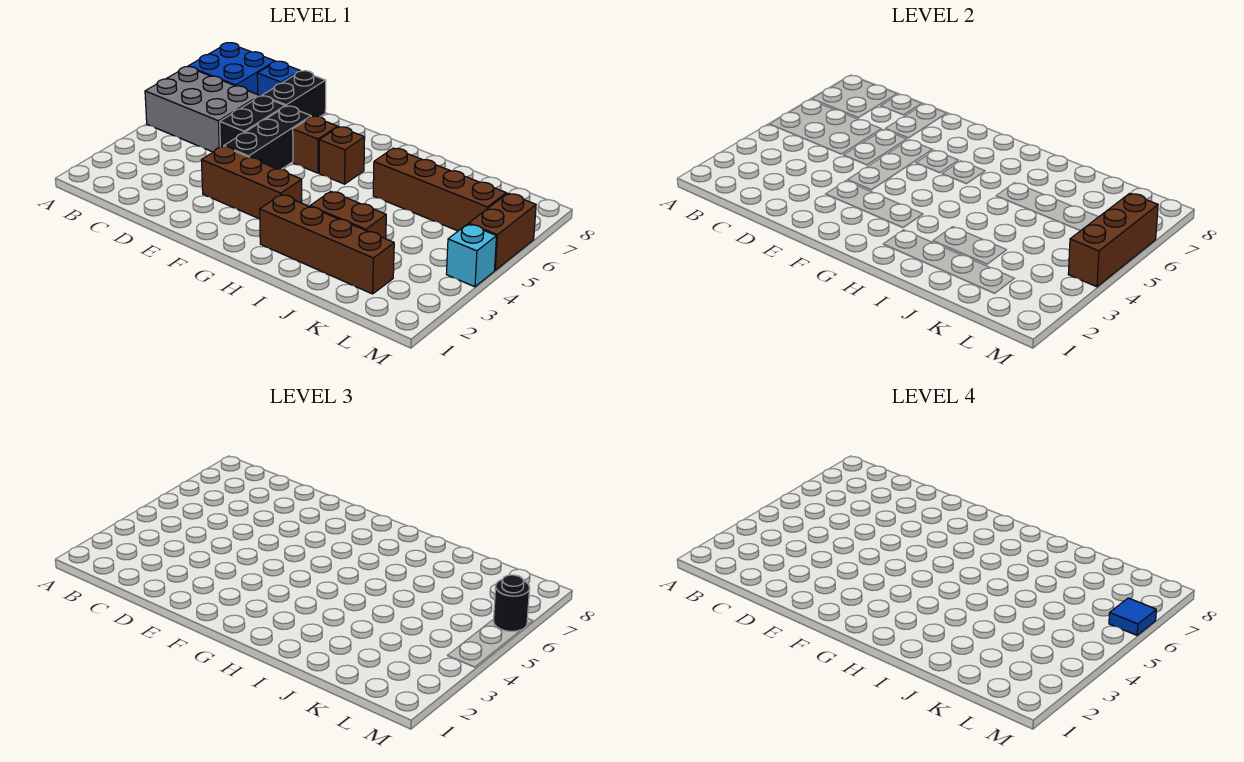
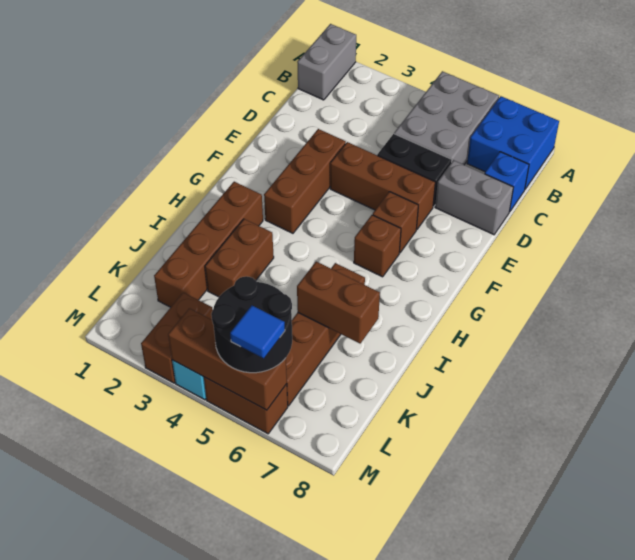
none -> grey brick A1:B1 level 1
black brick D7:D8 level 1 -> grey brick D7:D8 level 1
black brick E4:E6 level 1 -> brown brick E4:E6 level 1
none -> brown brick J6:J7 level 2
none -> brown brick L3:M3 level 1
black round brick M6 level 3 -> black round brick L5:M6 level 3

